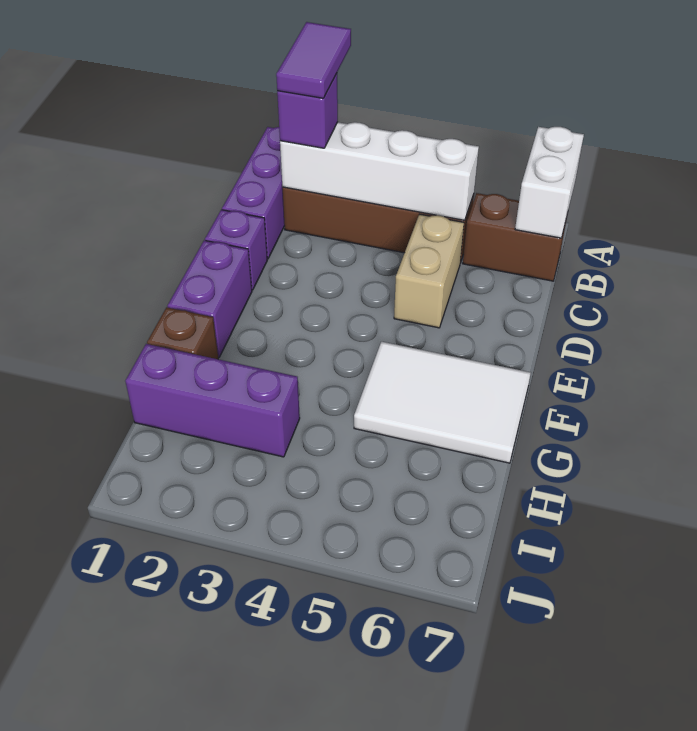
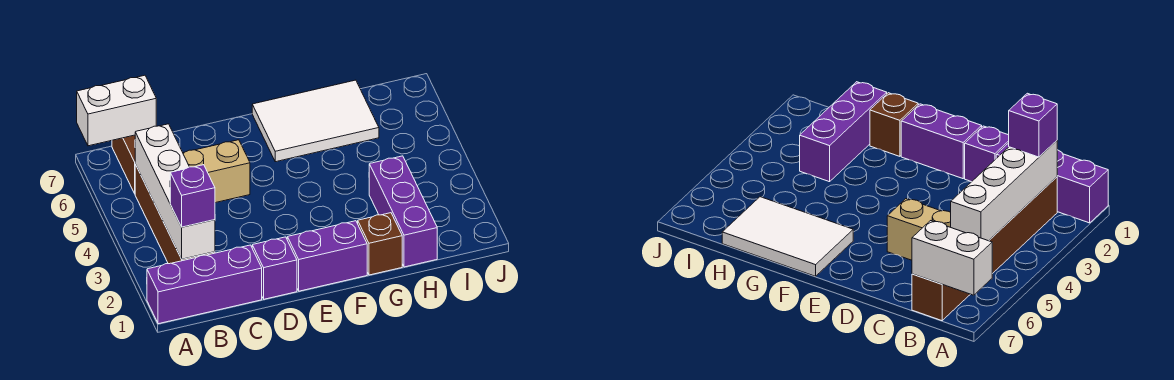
purple tile A2:B2 level 4 -> none
white tile F5:G7 level 1 -> white tile F6:H7 level 1

